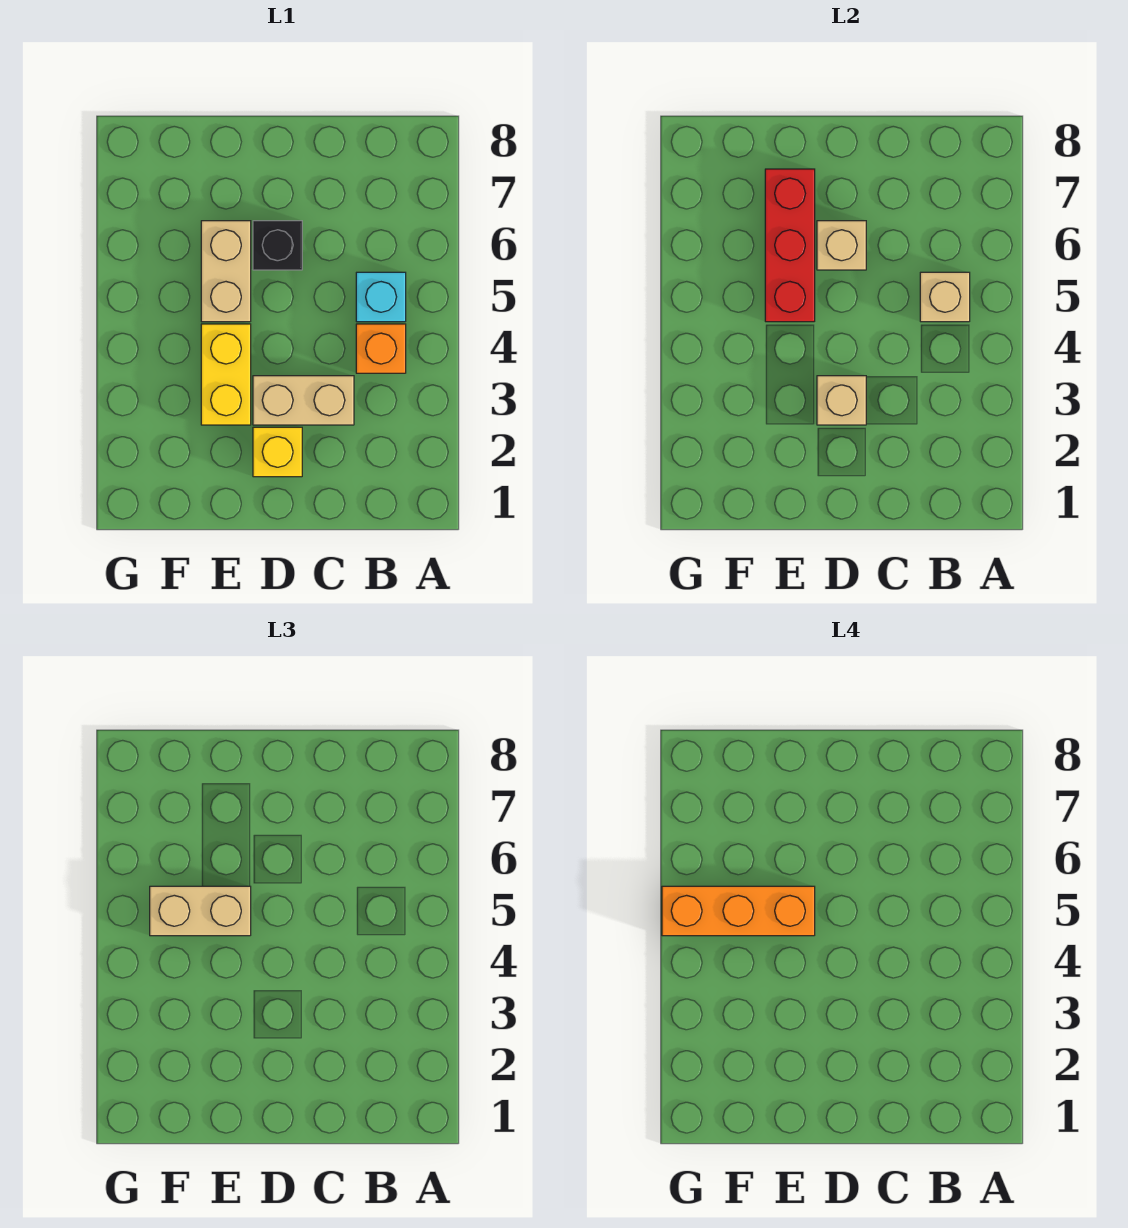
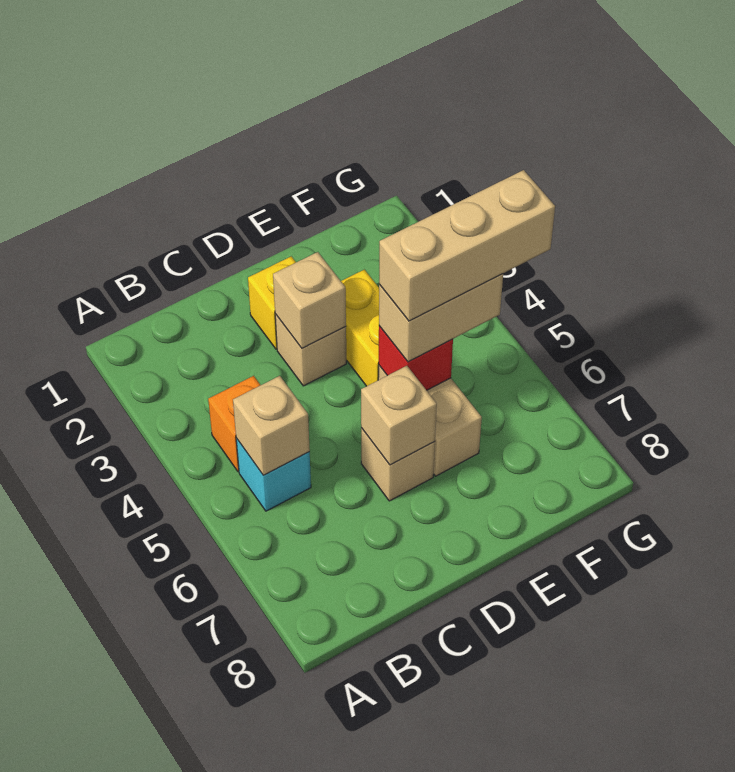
tan brick C3:D3 level 1 -> tan brick D3 level 1
black brick D6 level 1 -> tan brick D6 level 1
red brick E5:E7 level 2 -> red brick E5 level 2
orange brick E5:G5 level 4 -> tan brick E5:G5 level 4

